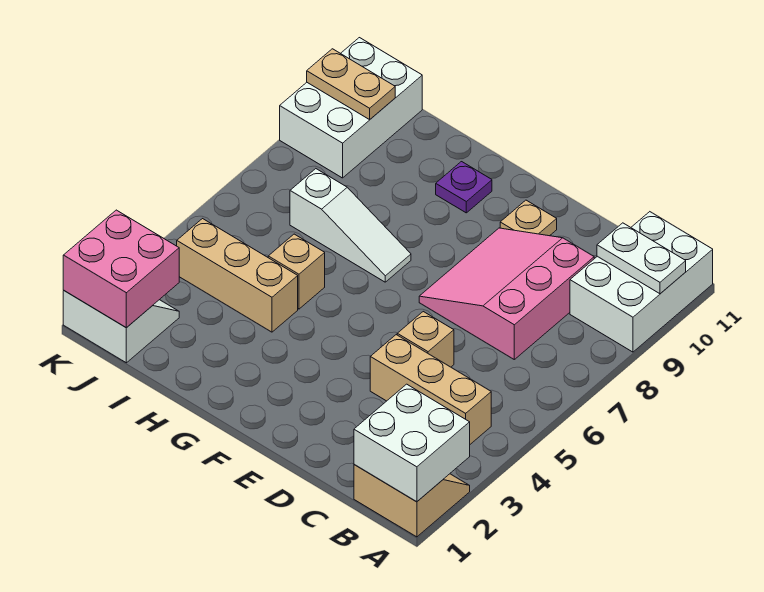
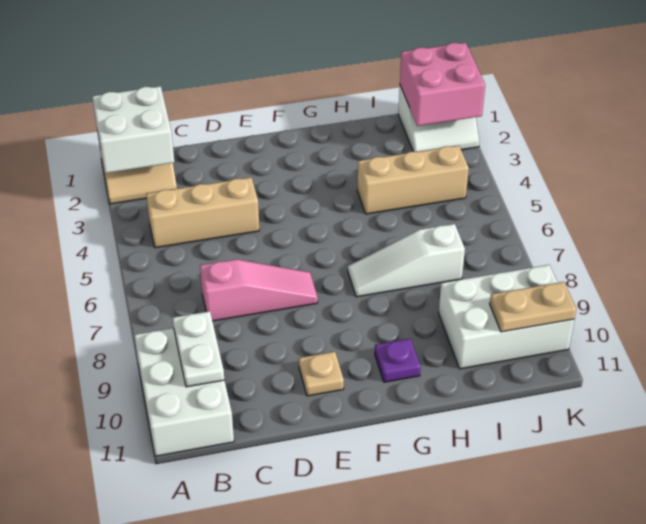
white plate A10:B10 level 2 -> white plate B9:B10 level 2
pink slope C7:E9 level 1 top C -> pink slope C7:E7 level 1 top C
tan brick D5 level 1 -> none
tan brick H5 level 1 -> none
white brick J9:K11 level 1 -> white brick I9:K10 level 1

